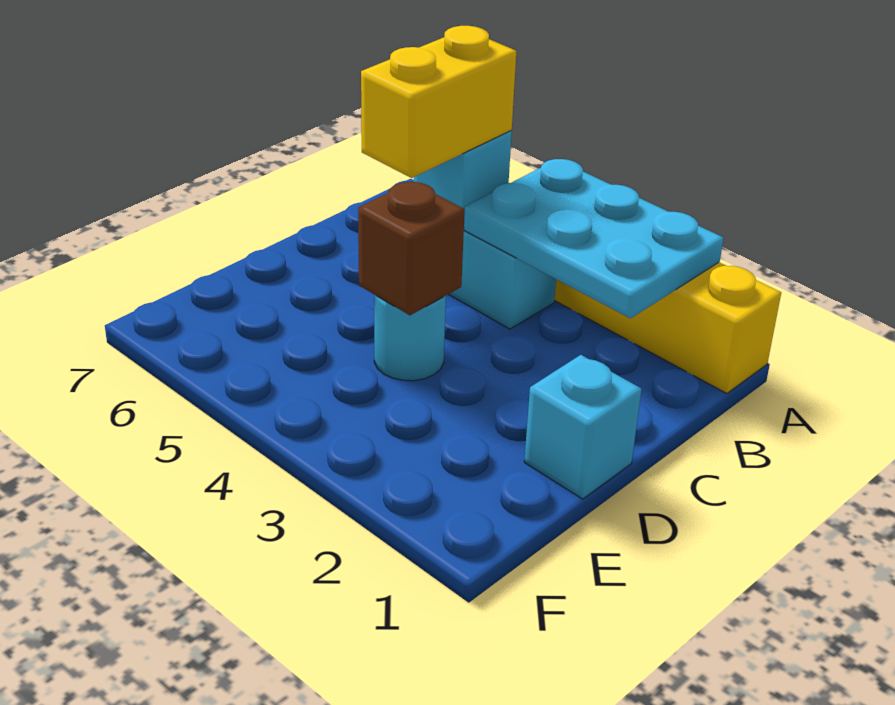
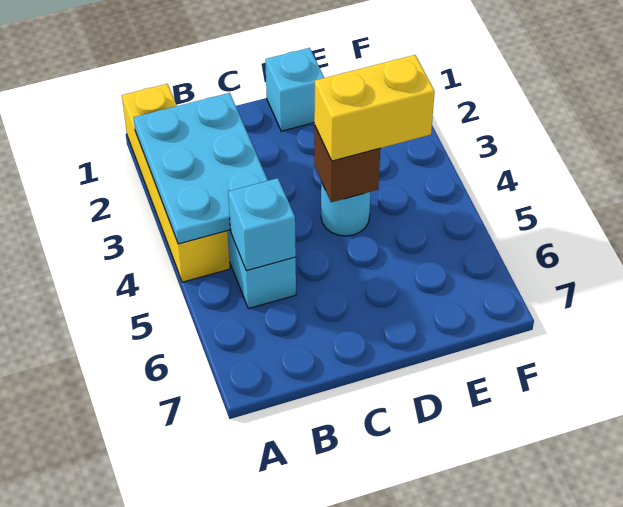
yellow brick B5:C5 level 3 -> yellow brick D4:E4 level 3

